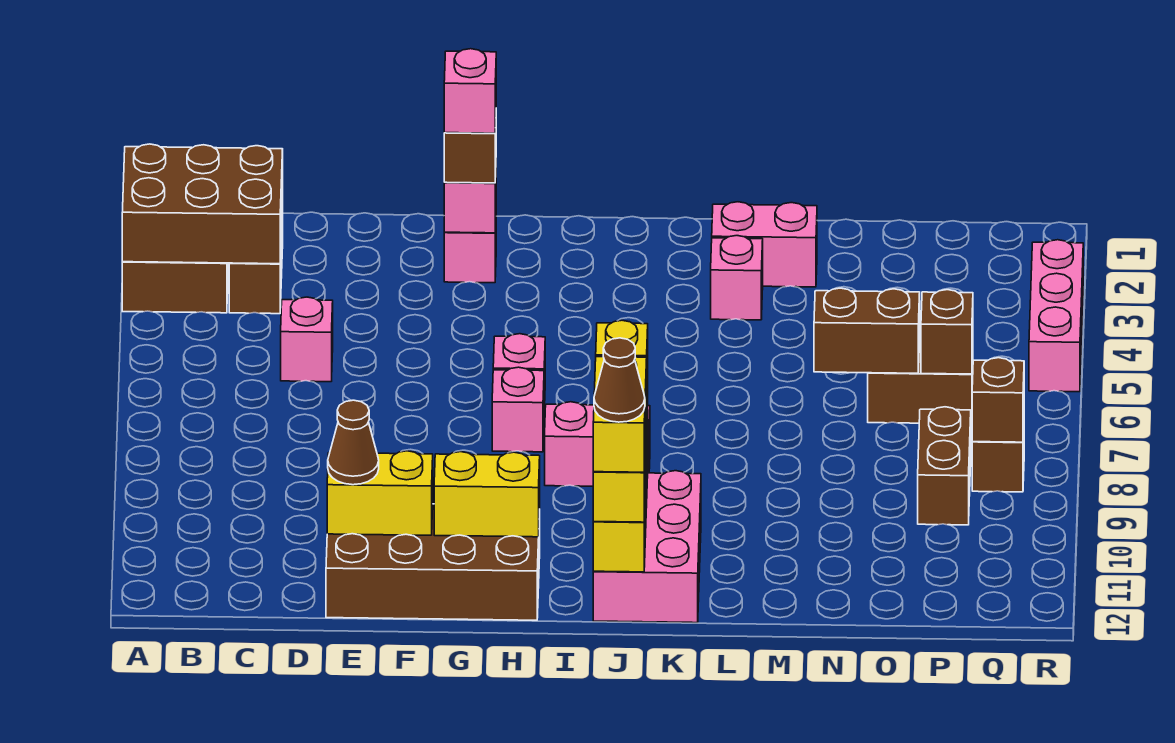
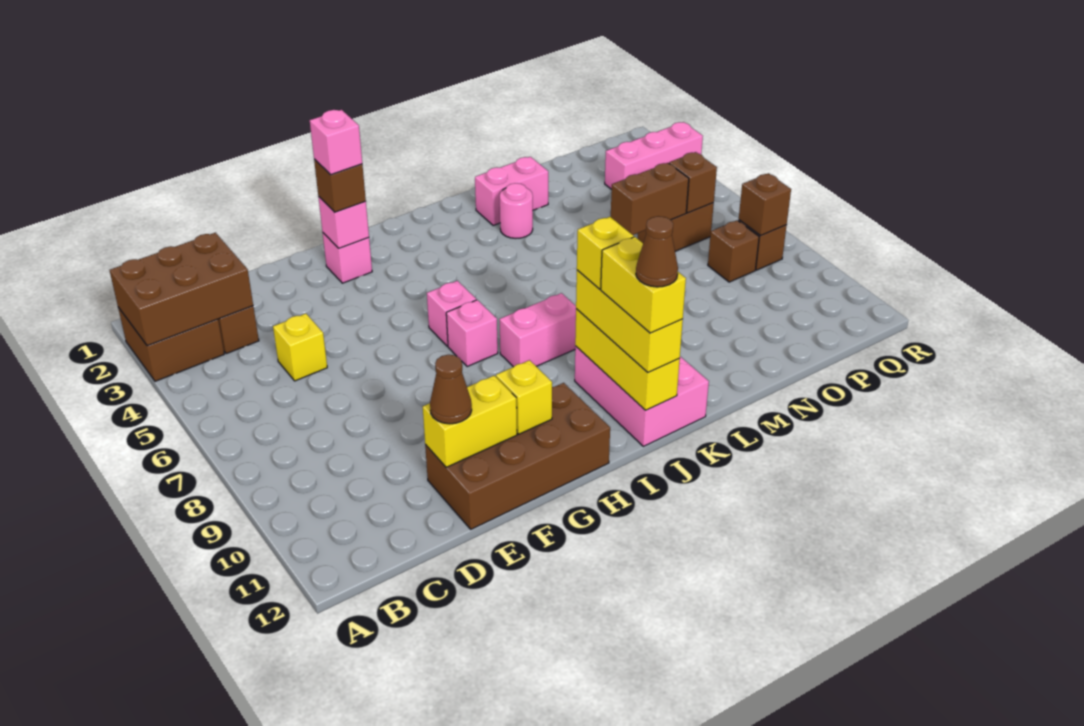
pink brick D5 level 1 -> yellow brick D5 level 1
yellow brick G11:H11 level 2 -> yellow brick G11 level 2
pink brick L3 level 1 -> pink round brick L3 level 1
brown brick P8:P9 level 1 -> brown brick P8 level 1
pink brick R3:R5 level 1 -> pink brick P3:R3 level 1

